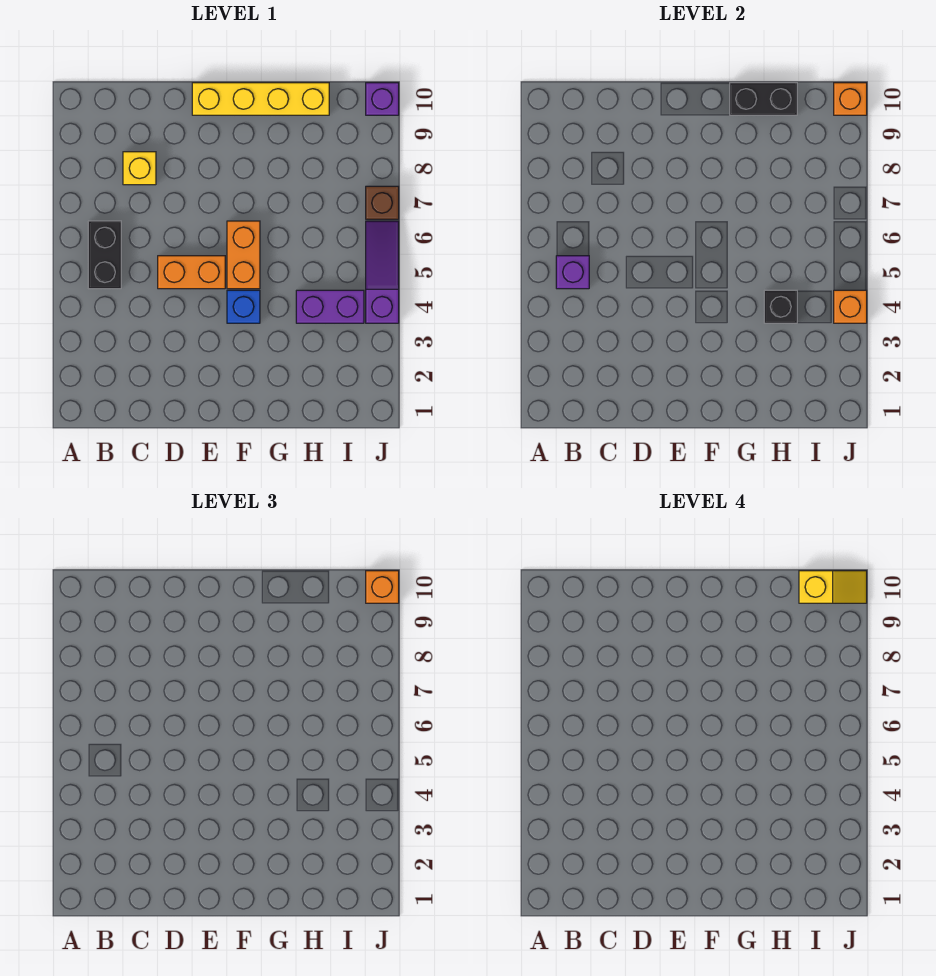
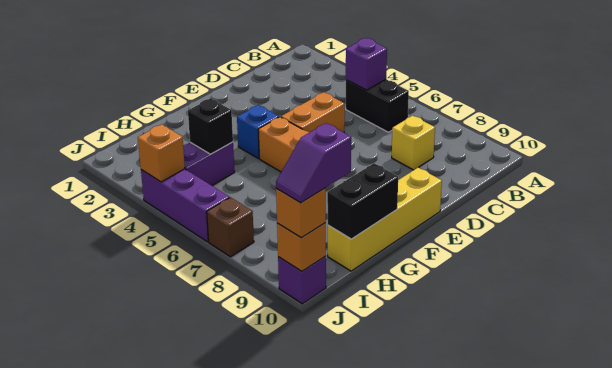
yellow slope I10:J10 level 4 top I -> purple slope I10:J10 level 4 top I
purple slope J4:J6 level 1 top 4 -> purple brick J4:J6 level 1

